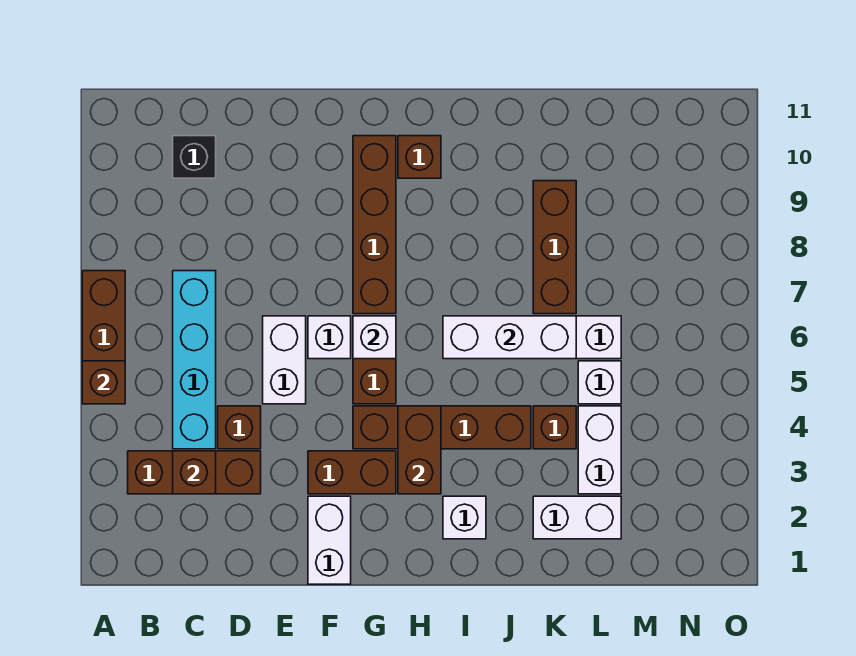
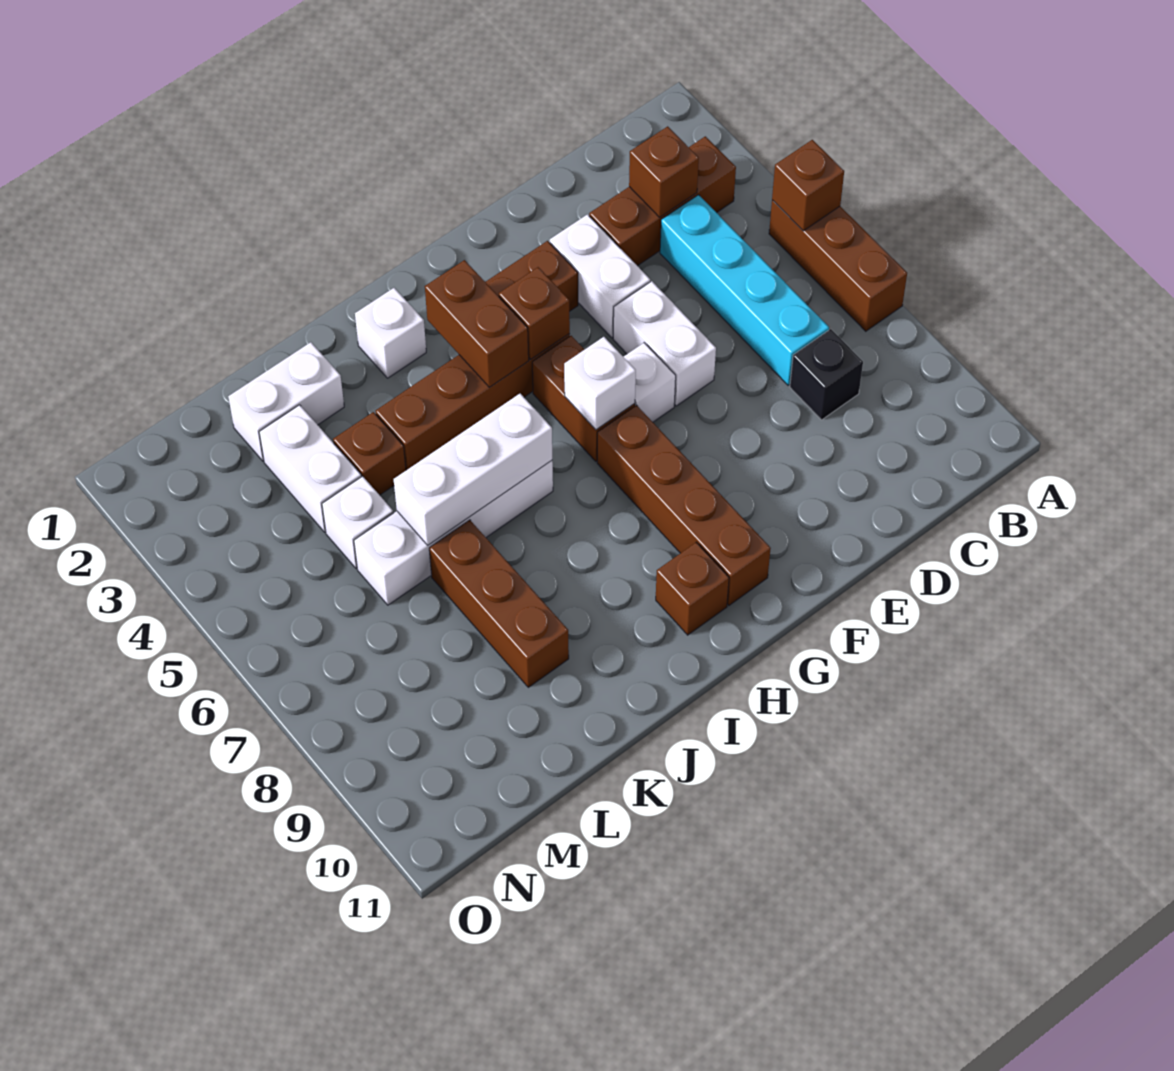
black brick C10 level 1 -> black brick C8 level 1
brown brick D4 level 1 -> brown brick G4 level 2
white brick F1:F2 level 1 -> white brick E3:E4 level 1

